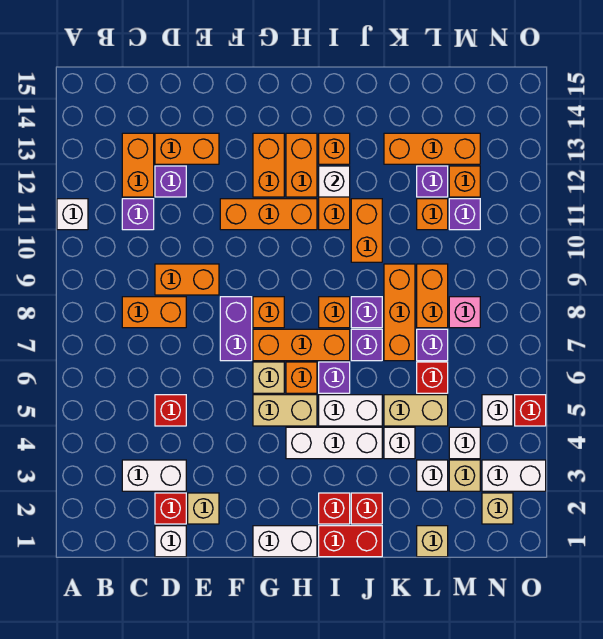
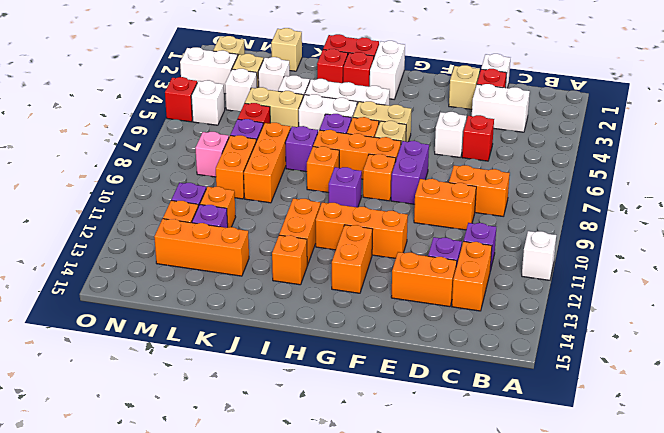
white brick G1:H1 level 1 -> white brick H1:H2 level 1
orange brick H12:H13 level 1 -> none
white brick I12 level 2 -> white brick E5 level 1
purple brick J8 level 1 -> purple brick H9 level 1
orange brick J10:J11 level 1 -> none

